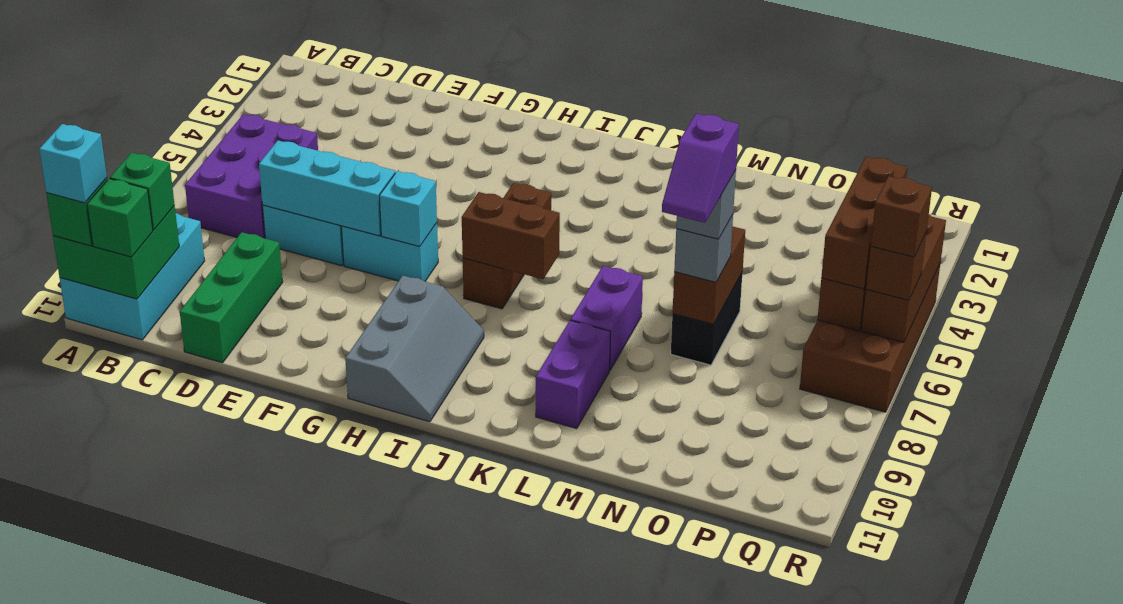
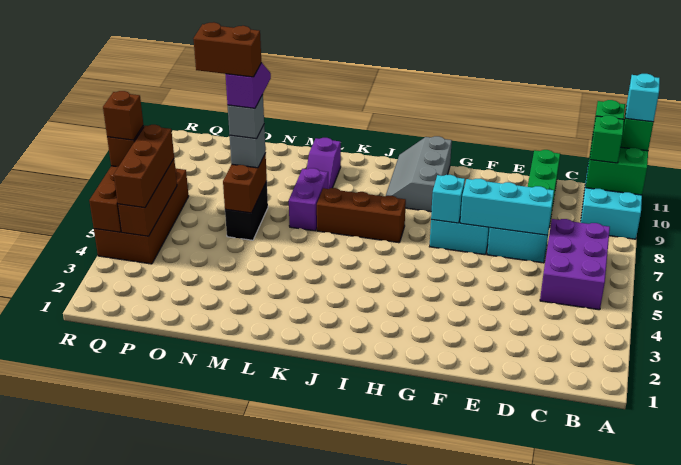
brown brick I5:I7 level 1 -> brown brick I7:K7 level 1
brown brick I7:J7 level 2 -> brown brick N7:O7 level 6
purple brick L9:L10 level 1 -> purple slope L9:L10 level 1 top 10

